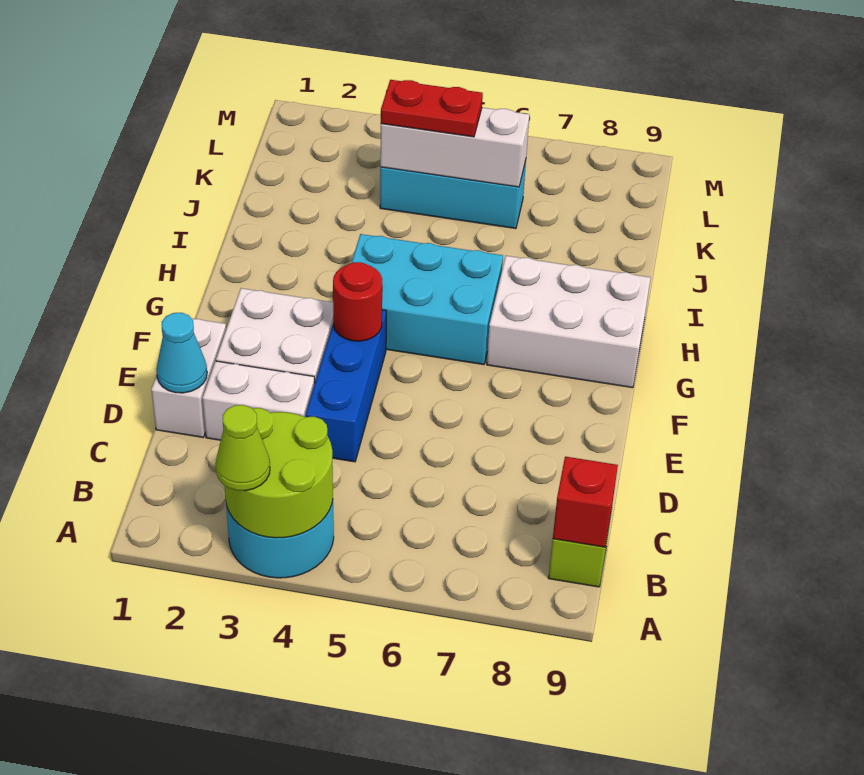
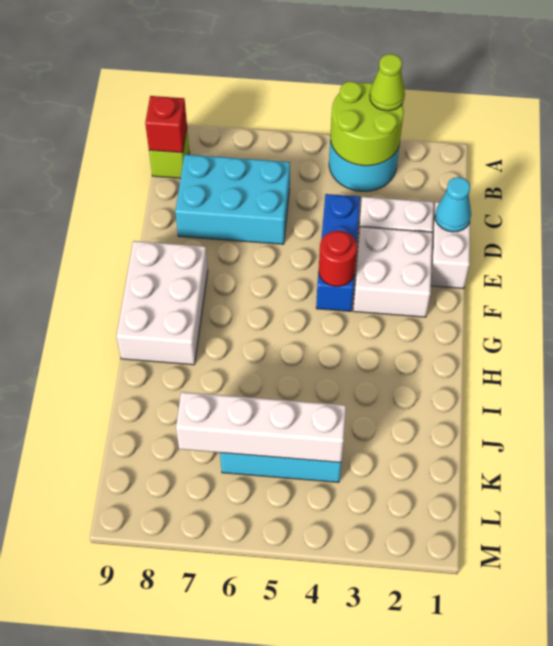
cyan brick G4:H6 level 1 -> cyan brick C6:D8 level 1
white brick G7:H9 level 1 -> white brick F8:H9 level 1
white brick K4:K6 level 2 -> white brick K4:K7 level 2
red plate K4:K5 level 3 -> none

